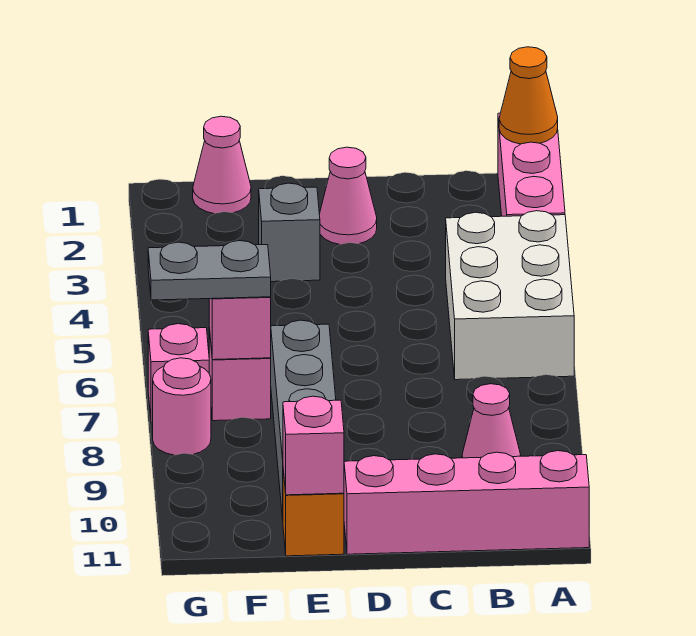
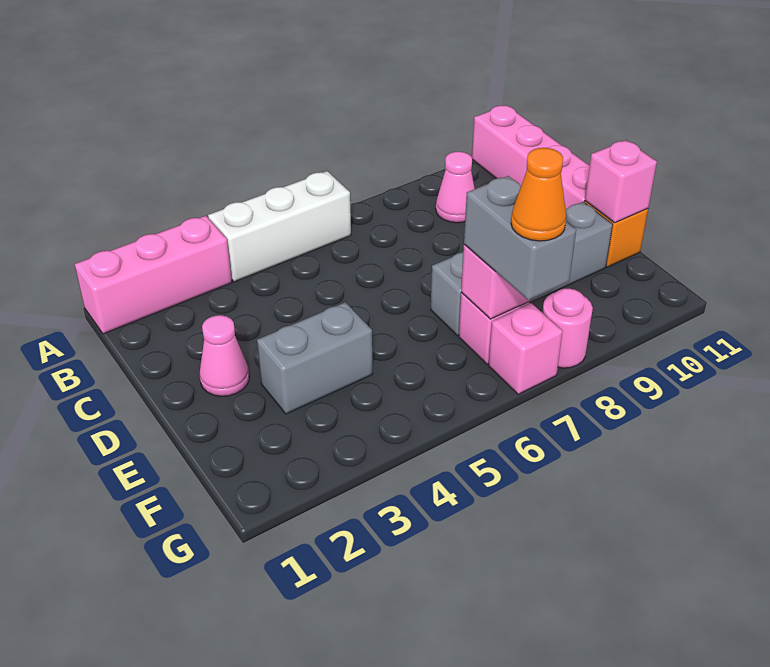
orange cone A1 level 2 -> orange cone G7 level 4
white brick A4:B6 level 1 -> white brick A4:A6 level 1
grey brick E3 level 1 -> grey brick E3:E4 level 1
pink cone F1 level 1 -> none
grey plate F7:G7 level 3 -> grey brick F7:G7 level 3

